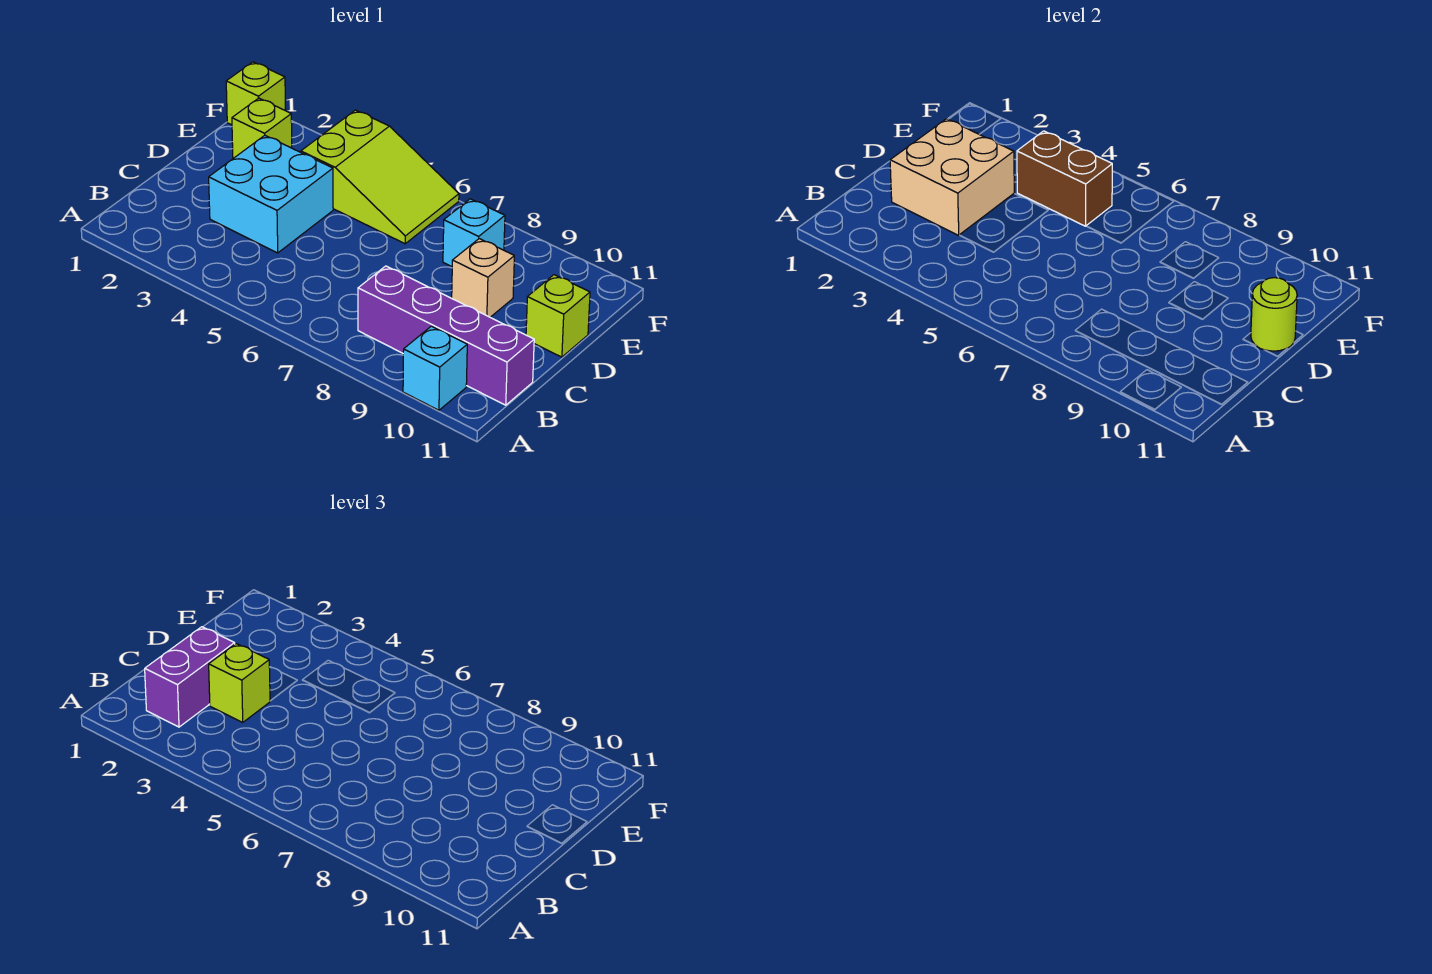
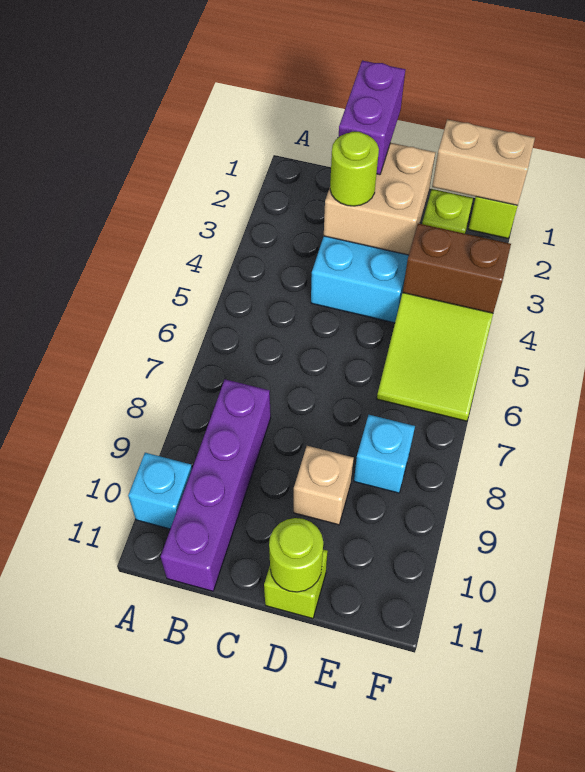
purple brick B2:C2 level 3 -> purple brick C1:C2 level 3
lime brick C3 level 3 -> lime round brick C3 level 3
none -> tan brick E1:F1 level 2
brown brick E4:E5 level 2 -> brown brick E4:F4 level 2

